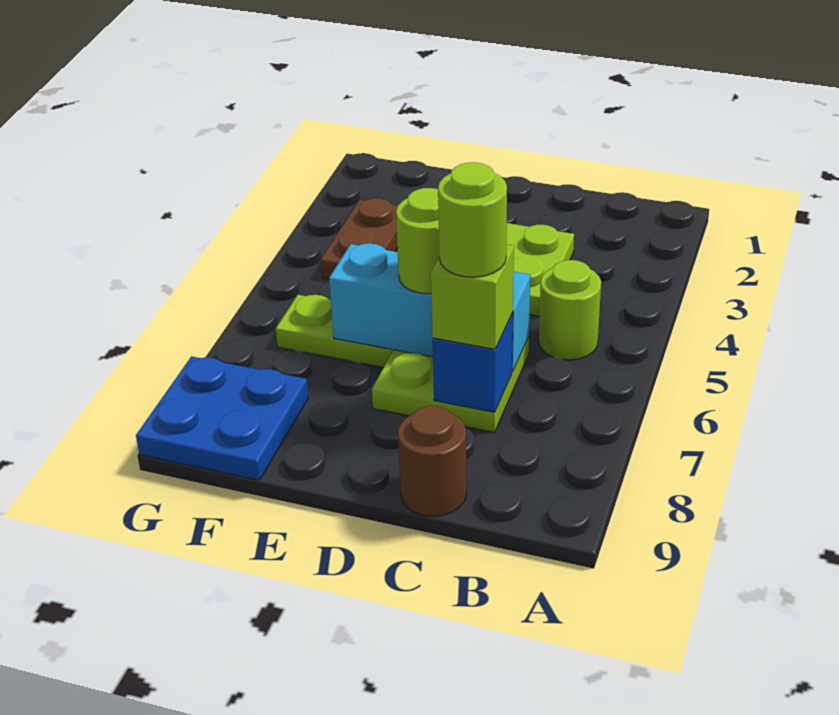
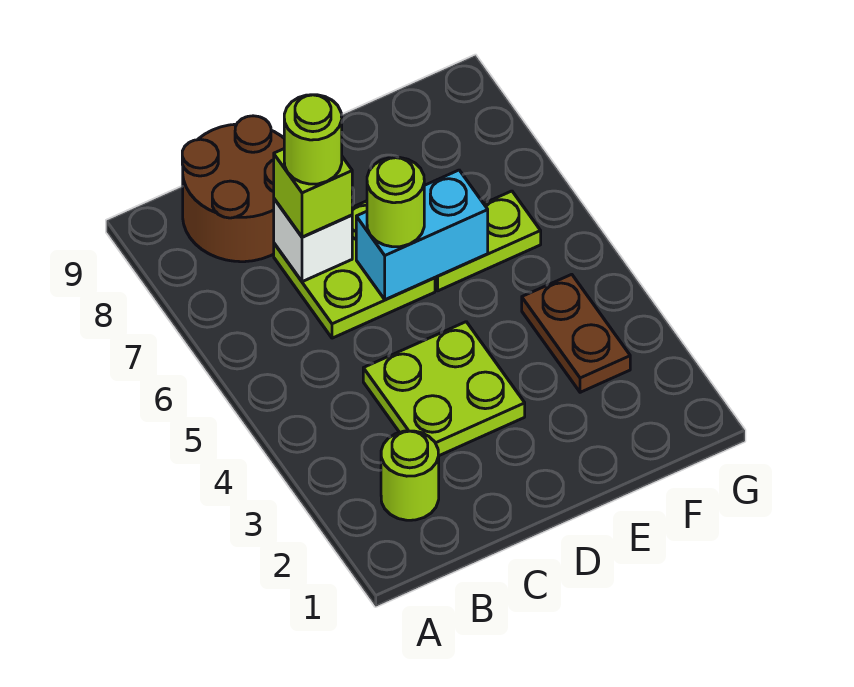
lime round brick B5 level 1 -> lime round brick B2 level 1
cyan brick C6:E6 level 2 -> cyan brick D6:E6 level 2
blue brick C7 level 2 -> white brick C7 level 2
brown round brick C9 level 1 -> brown round brick B8:C9 level 1
blue plate F8:G9 level 1 -> none

